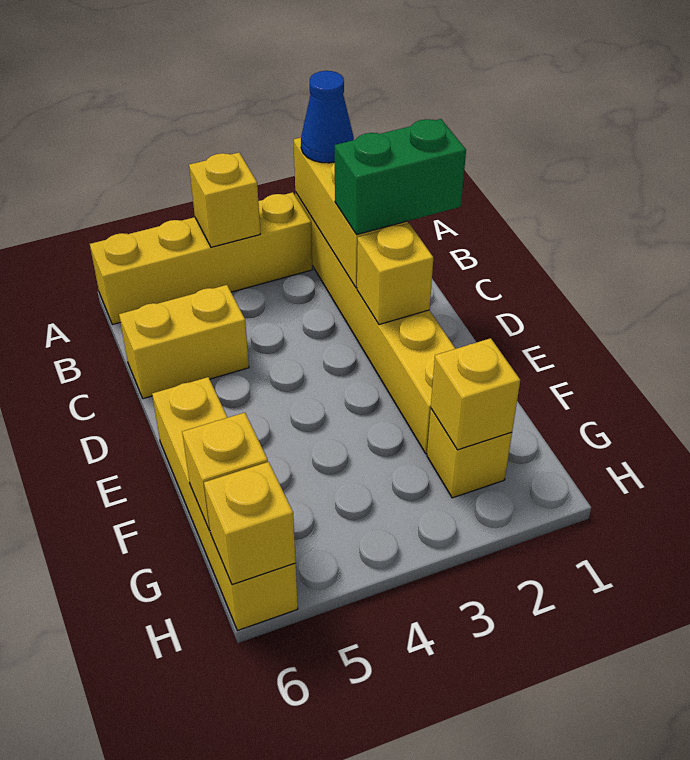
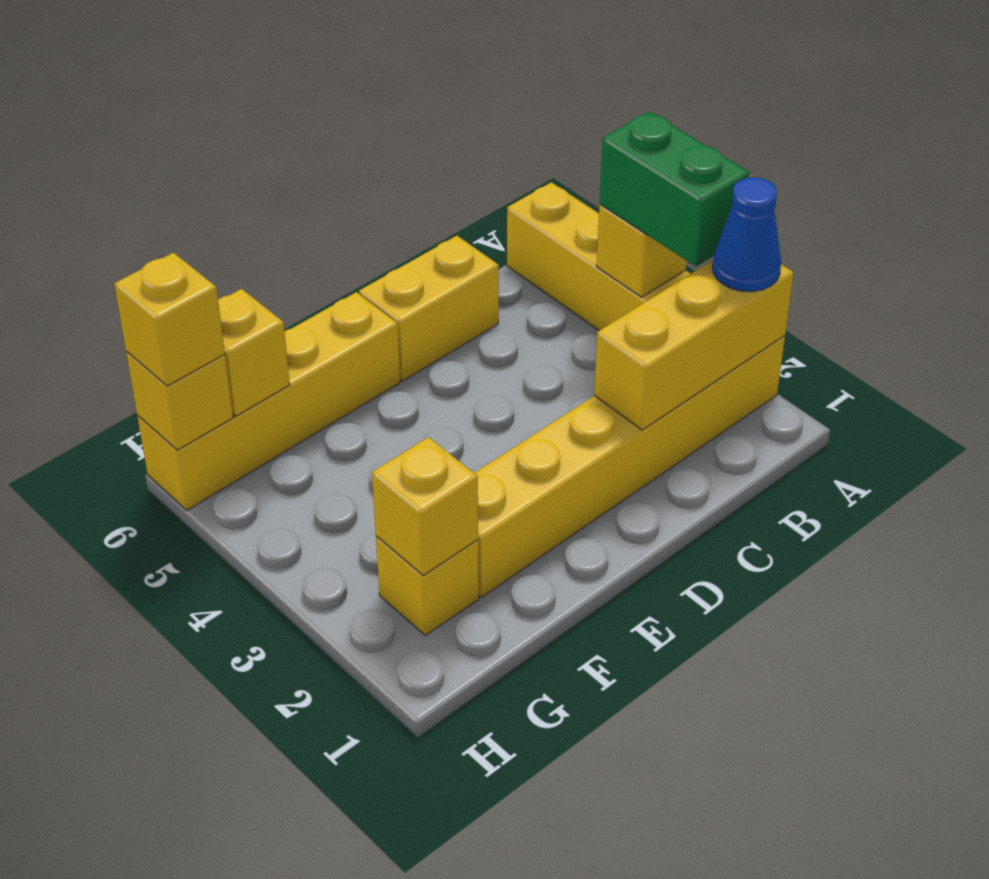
green brick C1:C2 level 3 -> green brick A3:A4 level 3
yellow brick C5:C6 level 1 -> yellow brick C6:D6 level 1
yellow brick D2 level 2 -> yellow brick H6 level 3

